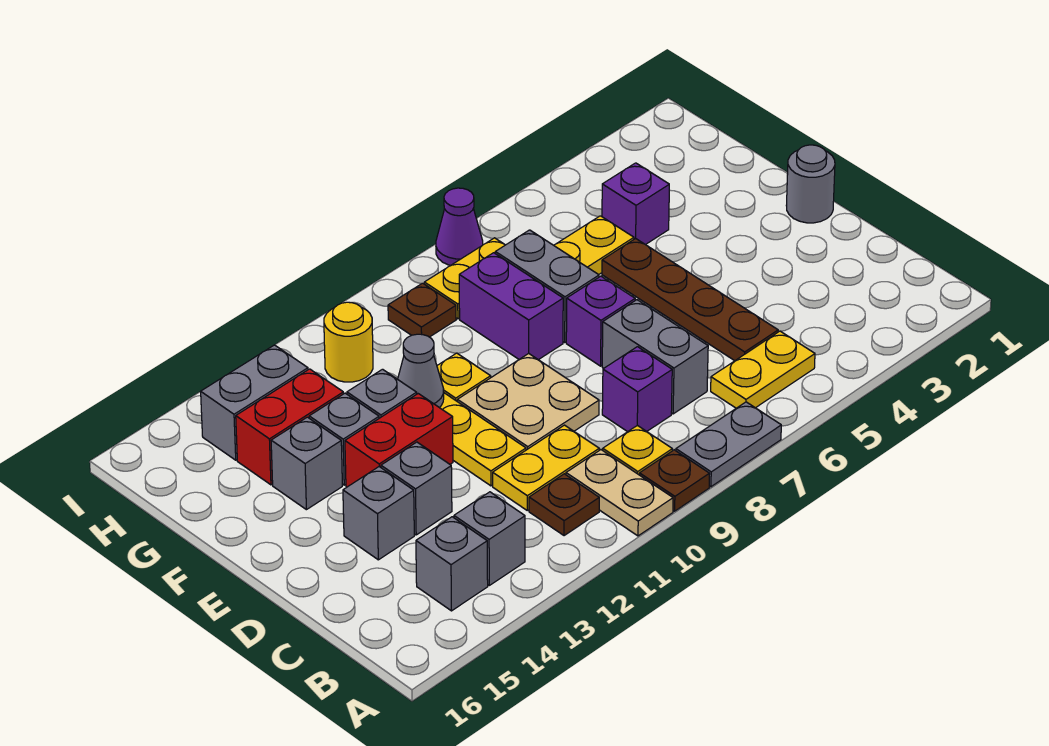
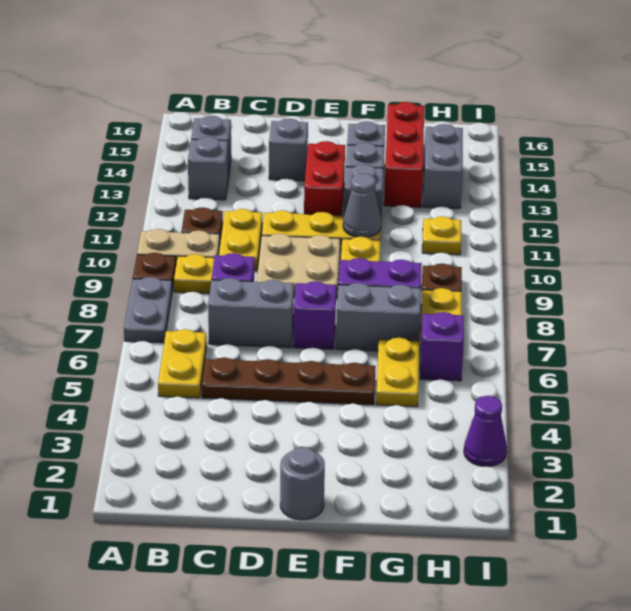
grey brick D13 level 1 -> none
purple brick G4 level 1 -> purple brick H6 level 1
red brick G13:G14 level 1 -> red brick G13:G15 level 1
yellow round brick H11 level 1 -> yellow plate H11 level 1
purple cone I7 level 1 -> purple cone I3 level 1

